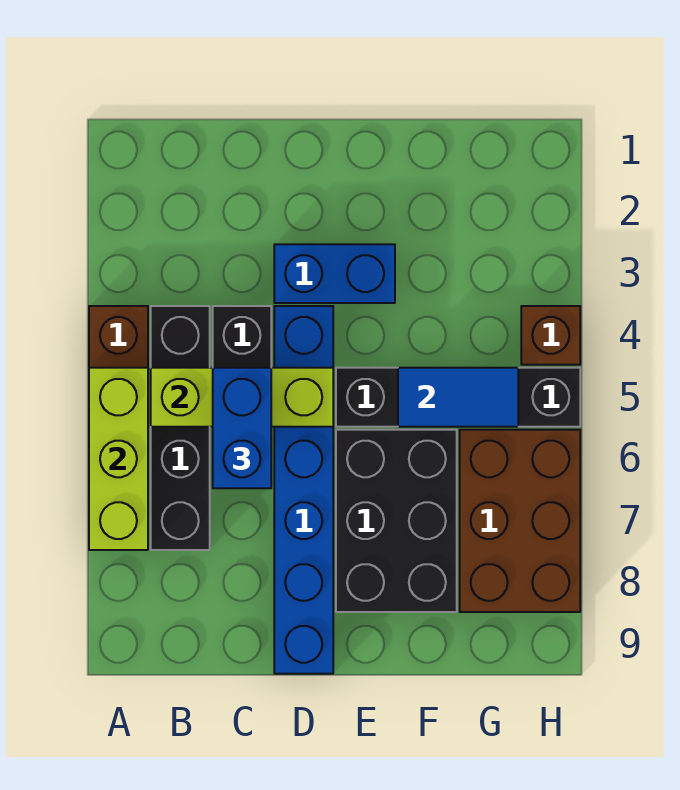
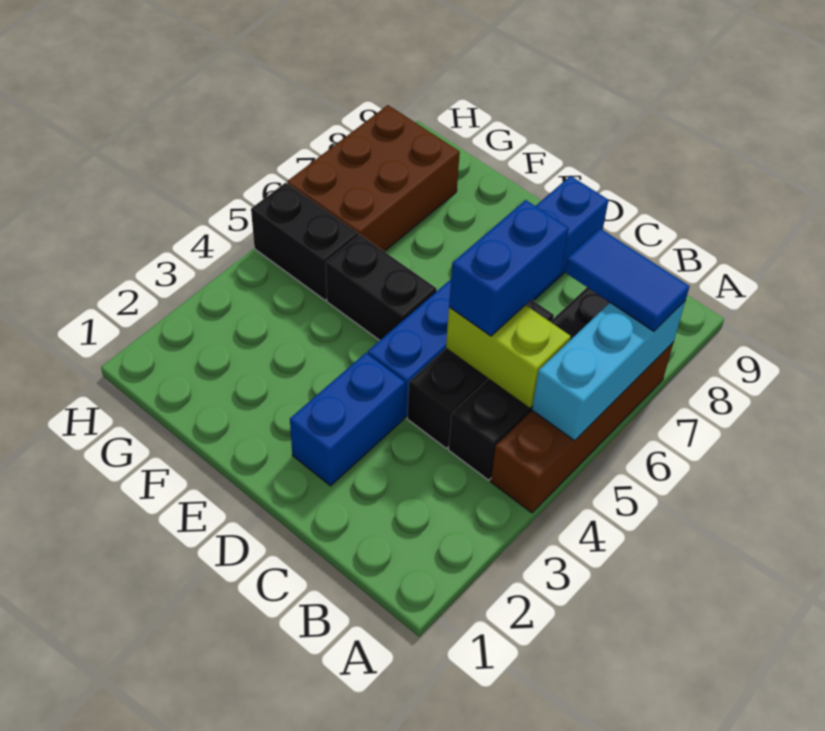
lime brick A5:A7 level 2 -> cyan brick A5:A7 level 2
lime brick B5:D5 level 2 -> lime brick B5:C5 level 2
blue brick D3:E3 level 1 -> blue brick D2:D3 level 1
black brick E6:F8 level 1 -> none
blue tile F5:G5 level 2 -> blue tile A7:B7 level 3
brown brick H4 level 1 -> none

